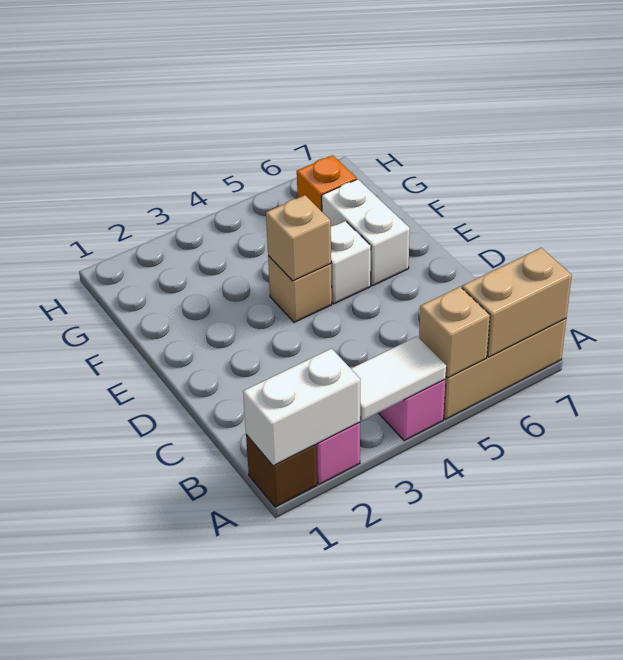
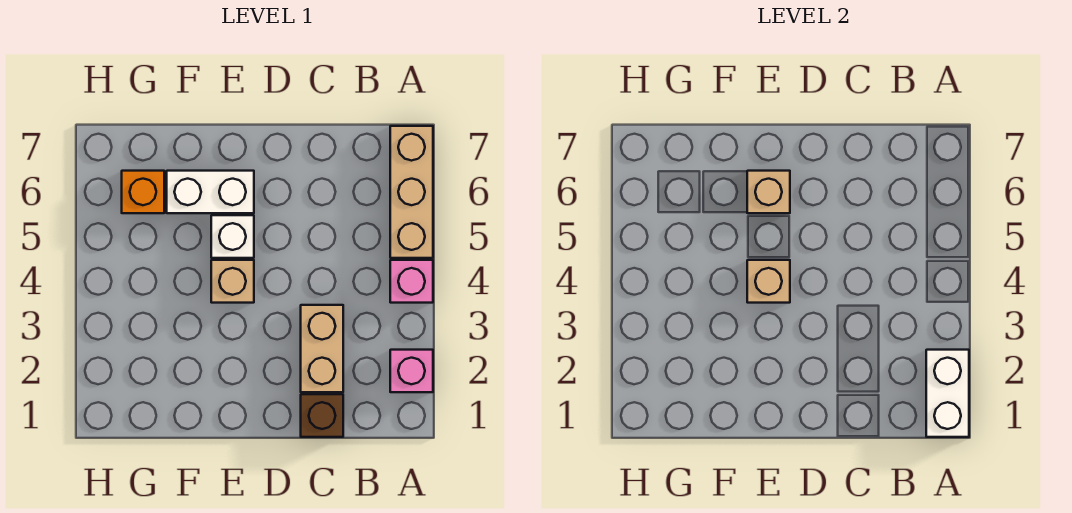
brown brick A1 level 1 -> brown brick C1 level 1
white tile A3:A4 level 2 -> none
tan brick A5 level 2 -> tan brick E6 level 2
tan brick A6:A7 level 2 -> tan brick C2:C3 level 1

